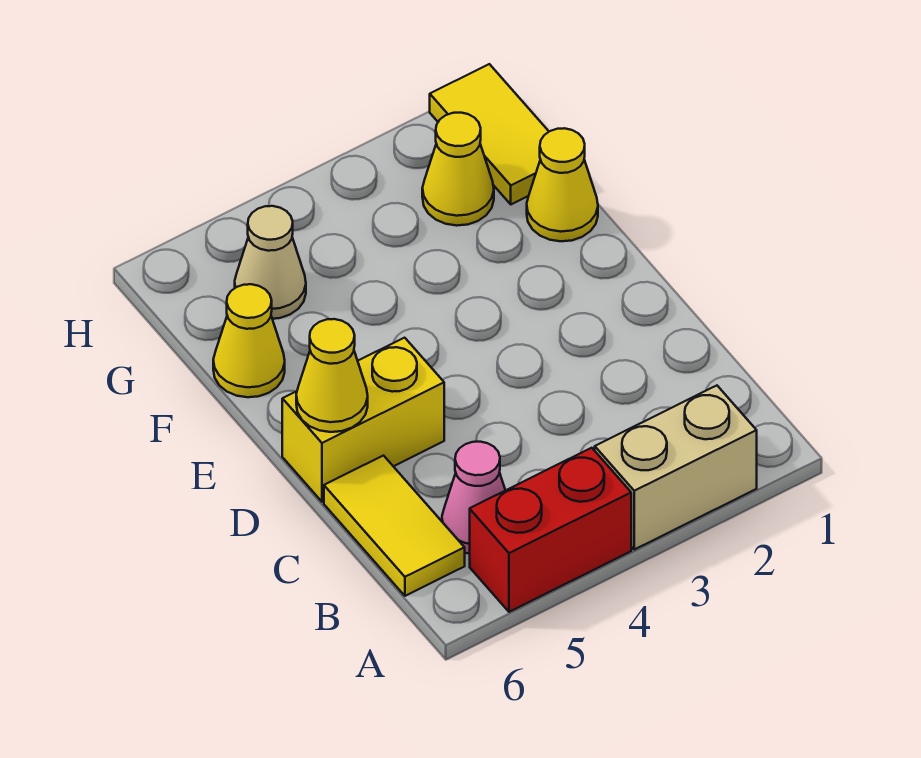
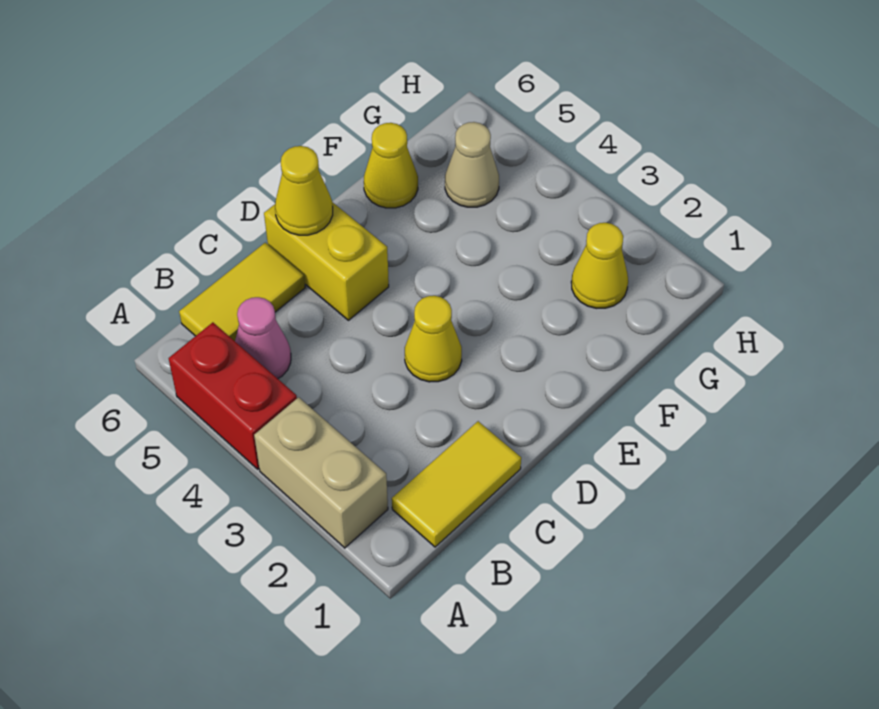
yellow cone F1 level 1 -> yellow cone D3 level 1
yellow tile G1:H1 level 1 -> yellow tile B1:C1 level 1

